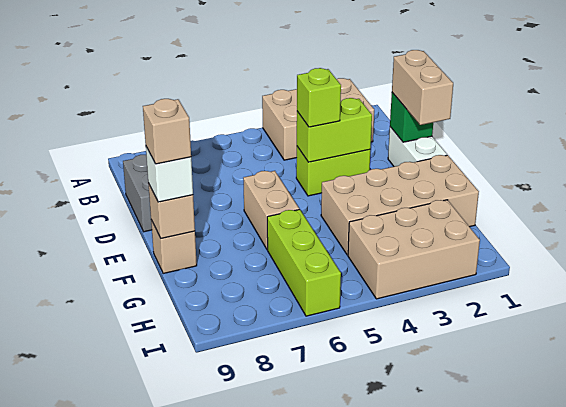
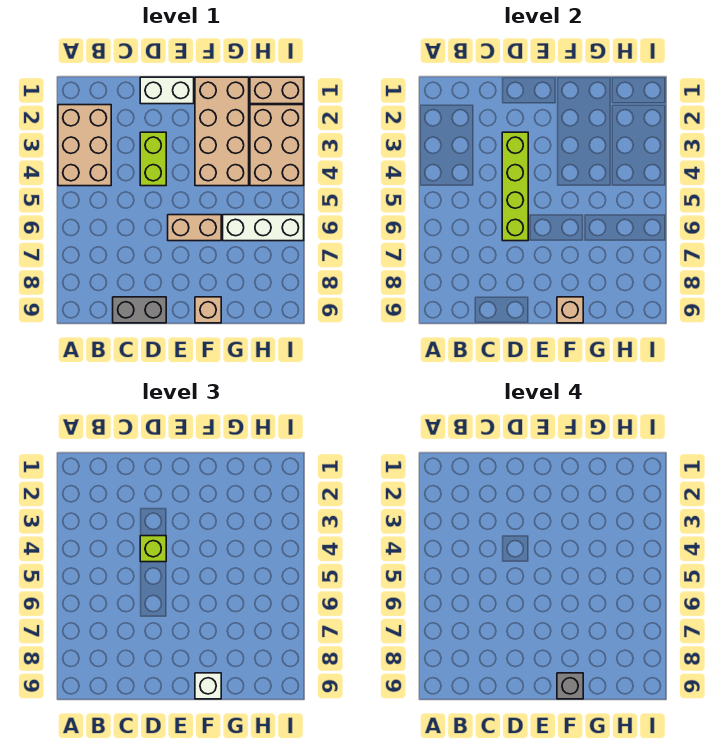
green brick D1 level 2 -> none
tan brick D1:E1 level 3 -> tan brick H1:I1 level 1
lime brick D3:D4 level 2 -> lime brick D3:D6 level 2
tan brick F9 level 4 -> grey brick F9 level 4
lime brick G6:I6 level 1 -> white brick G6:I6 level 1

